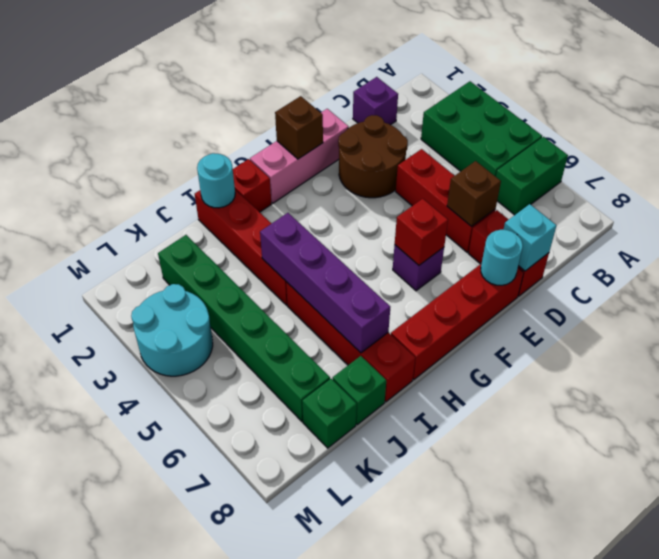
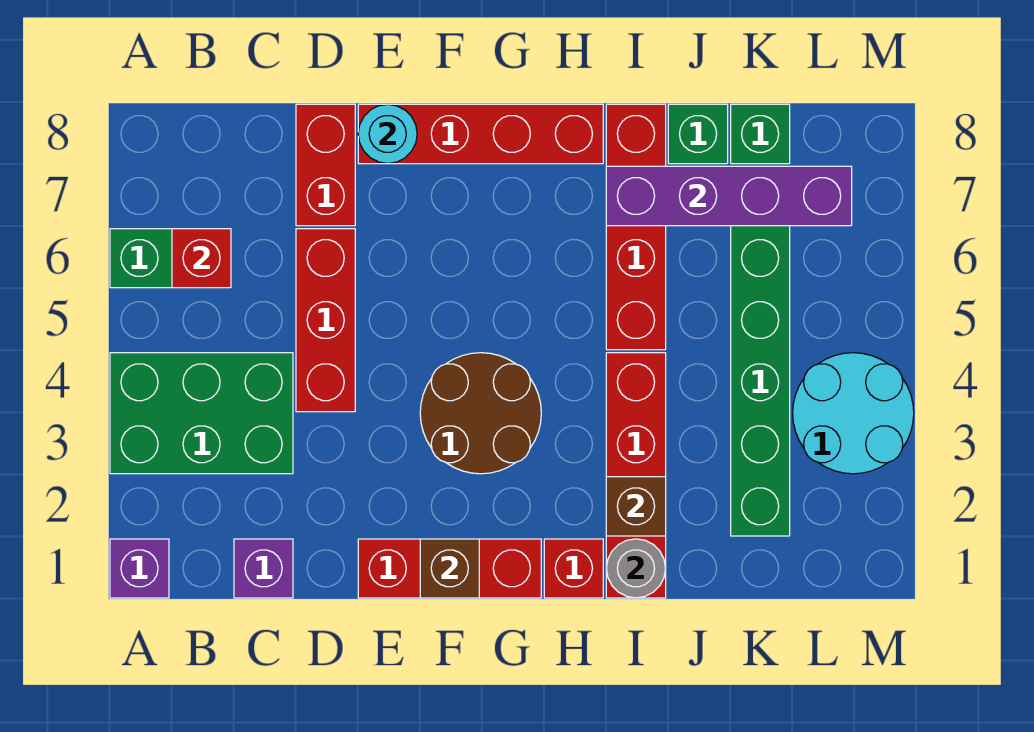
green brick A3:B5 level 1 -> green brick A3:C4 level 1
brown round brick D2:E3 level 1 -> brown round brick F3:G4 level 1
brown brick D6 level 2 -> brown brick I2 level 2
cyan brick D8 level 2 -> none
pink brick E1:G1 level 1 -> red brick E1:G1 level 1
purple brick F6 level 1 -> purple brick A1 level 1
red brick F6 level 2 -> red brick B6 level 2
cyan round brick I1 level 2 -> grey round brick I1 level 2
purple brick I4:I7 level 2 -> purple brick I7:L7 level 2

